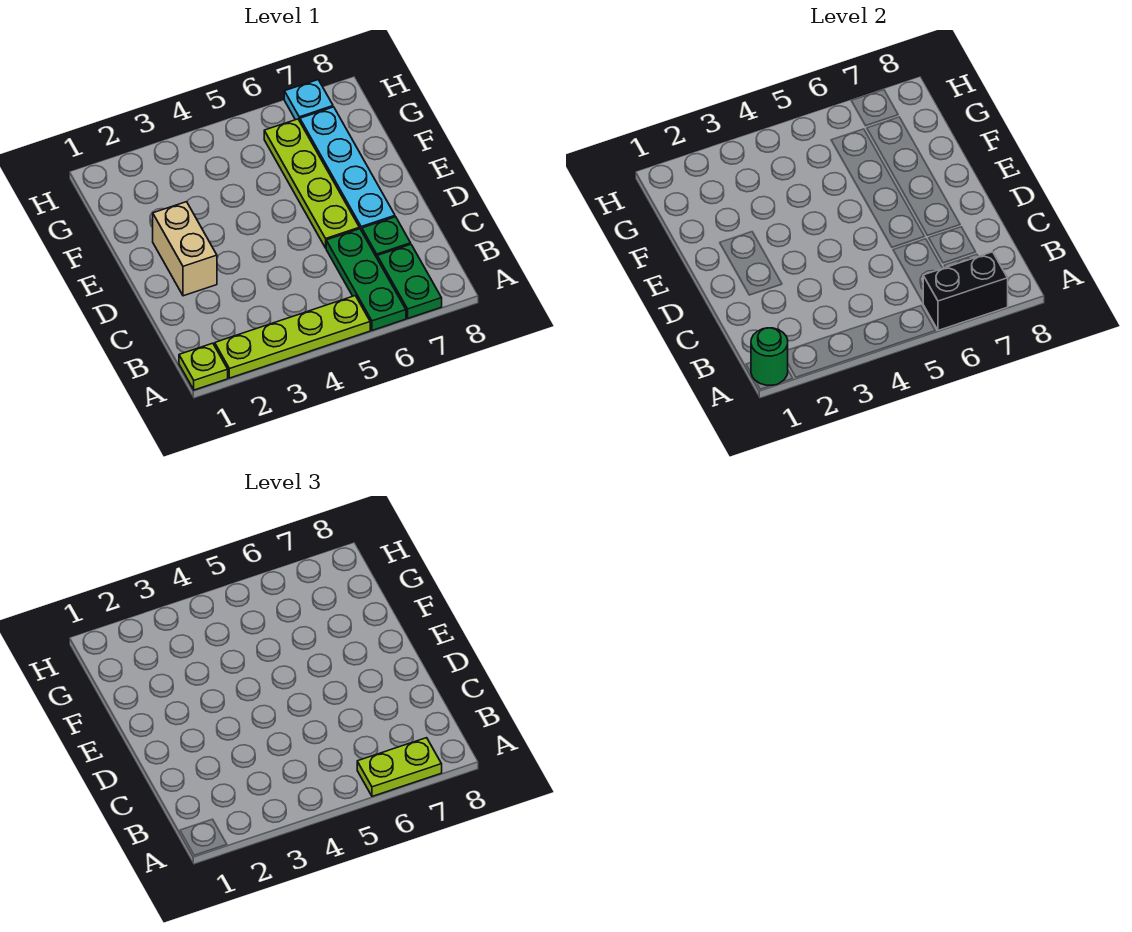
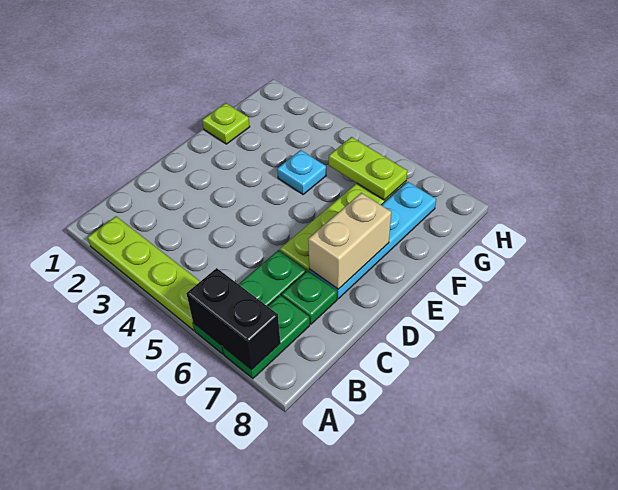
lime plate A1 level 1 -> lime plate F1 level 1
green round brick A1 level 2 -> none
lime plate A6:A7 level 3 -> lime plate G5:G6 level 2
tan brick D2:E2 level 1 -> tan brick D7:E7 level 2
cyan plate H7 level 1 -> cyan plate F4 level 1

